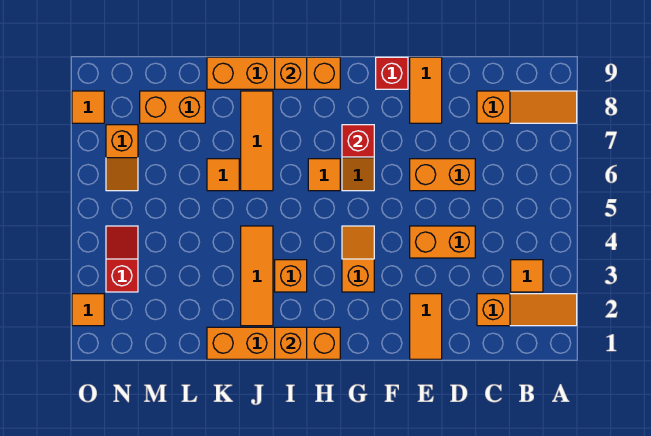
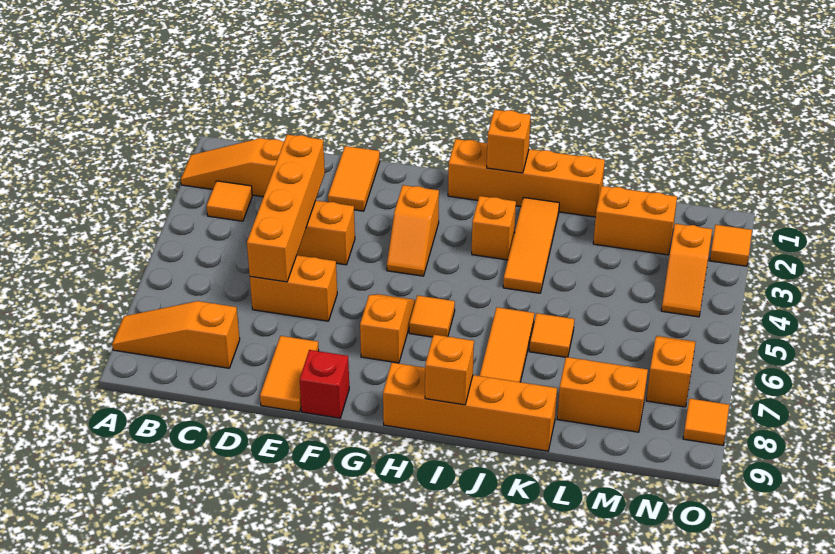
none -> orange brick D3:D6 level 2
red brick G7 level 2 -> none
none -> orange brick L2:M2 level 1
red slope N3:N4 level 1 top 3 -> orange slope N3:N4 level 1 top 3

